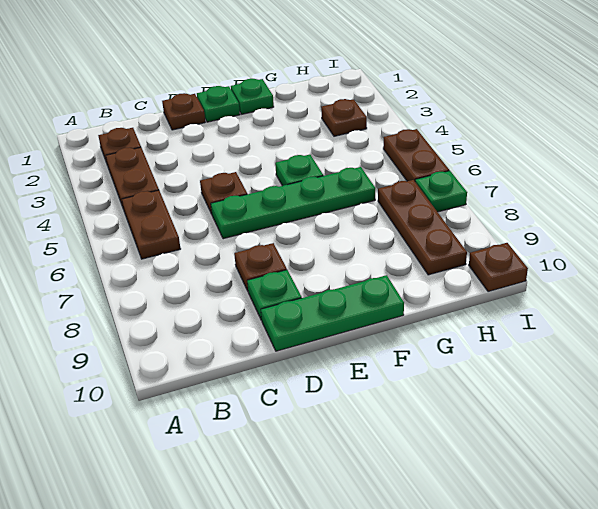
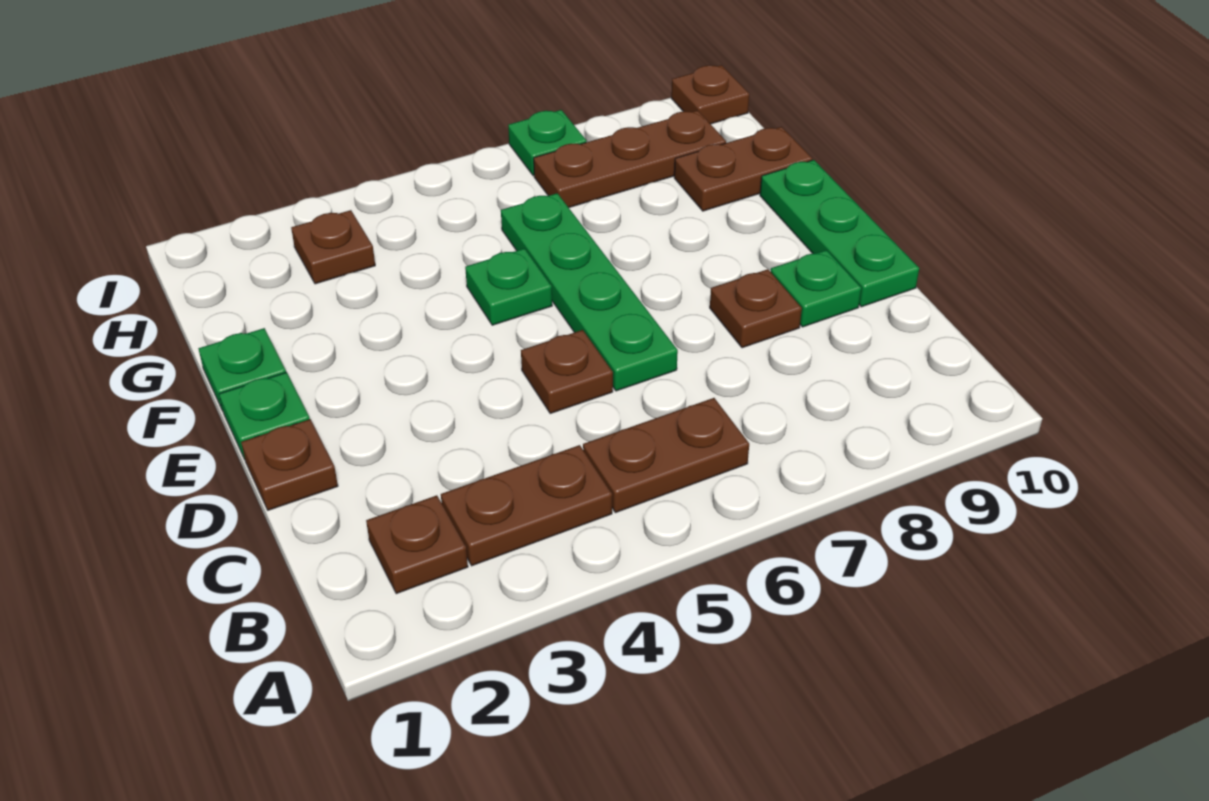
brown plate I5:I6 level 1 -> brown plate G9:G10 level 1

